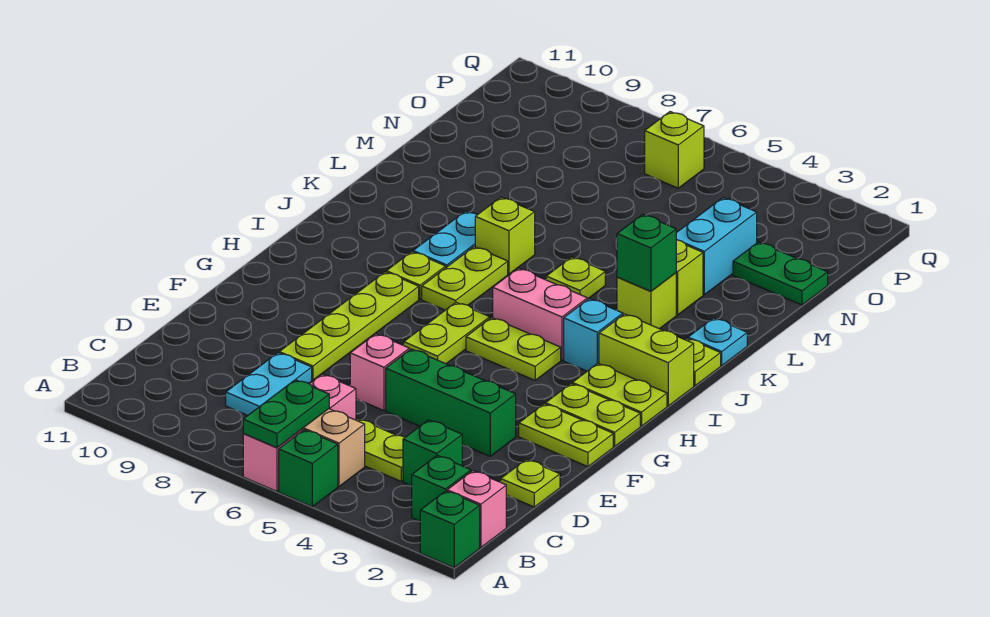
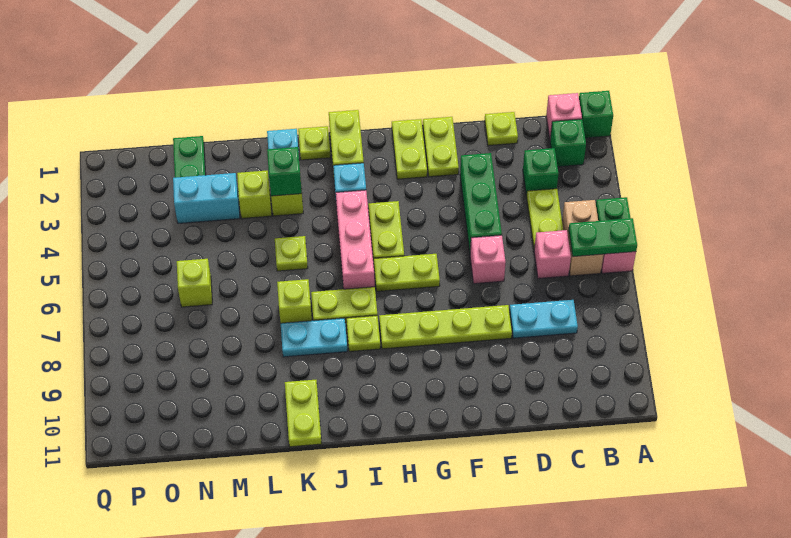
lime plate H1:H2 level 1 -> lime plate K10:K11 level 1
pink brick I4:I5 level 1 -> pink brick I4:I6 level 1
lime brick P6 level 1 -> lime brick N6 level 1

